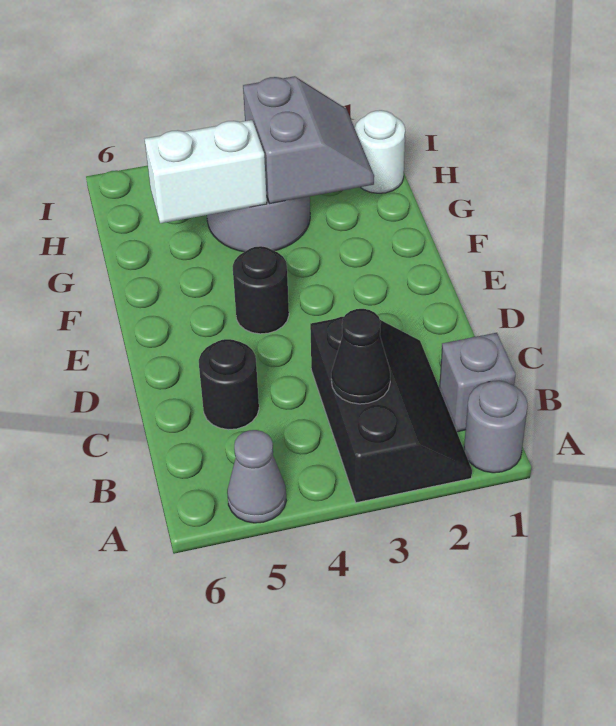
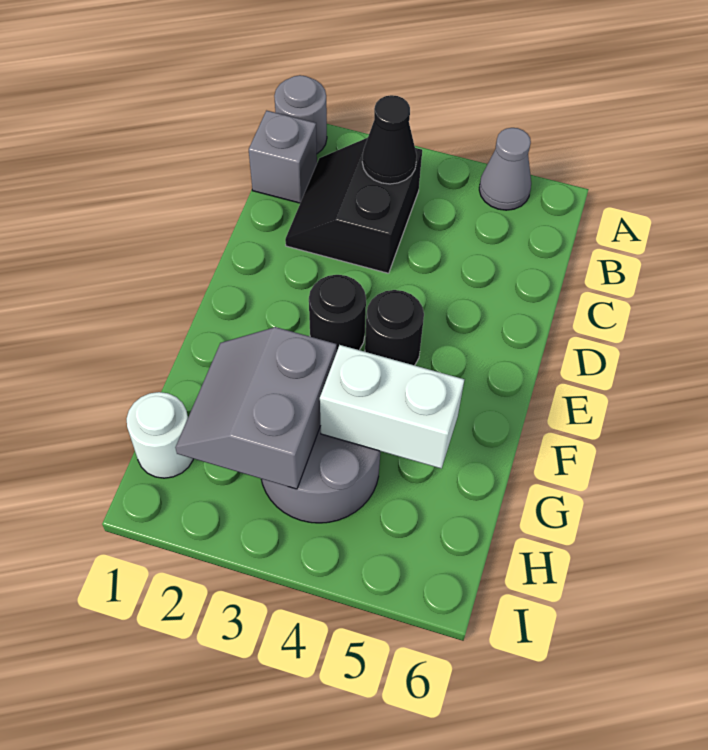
black slope A2:C3 level 1 top 3 -> black slope B2:C3 level 1 top 3
black round brick C5 level 1 -> black round brick E3 level 1

